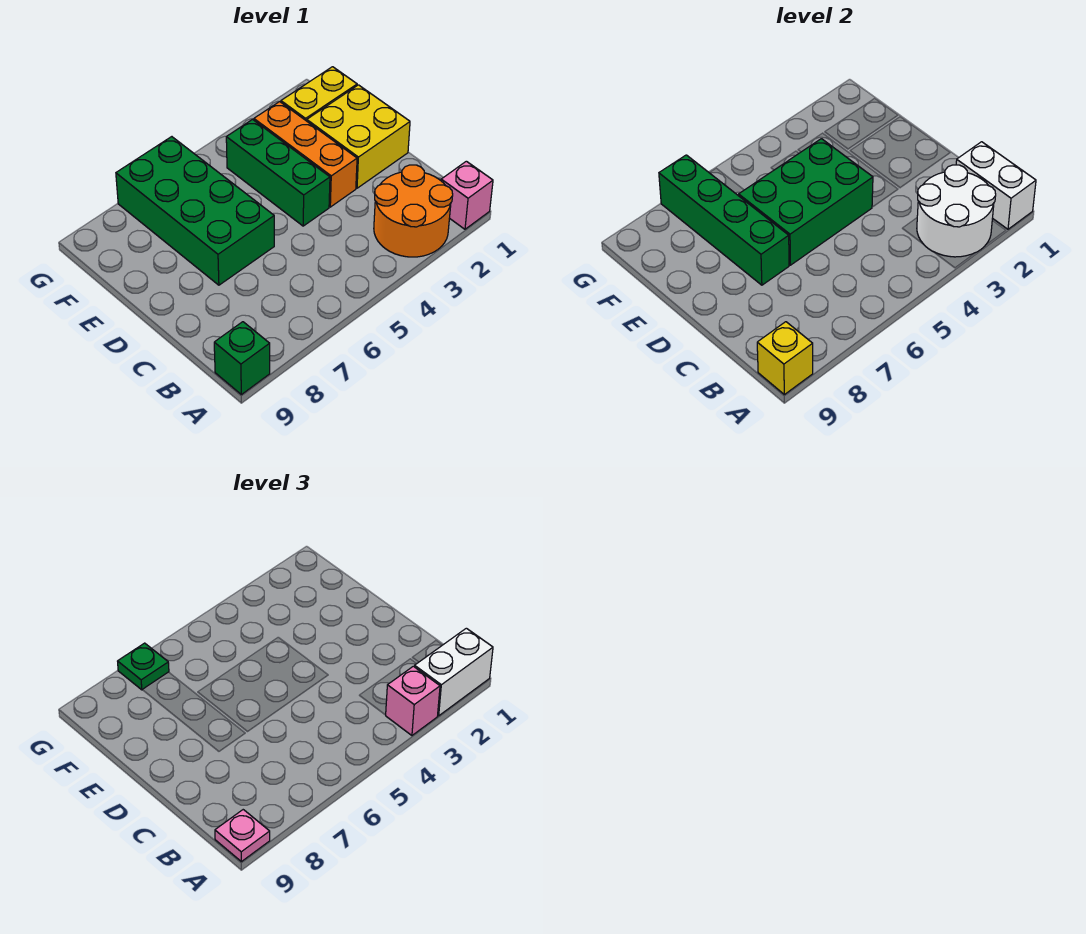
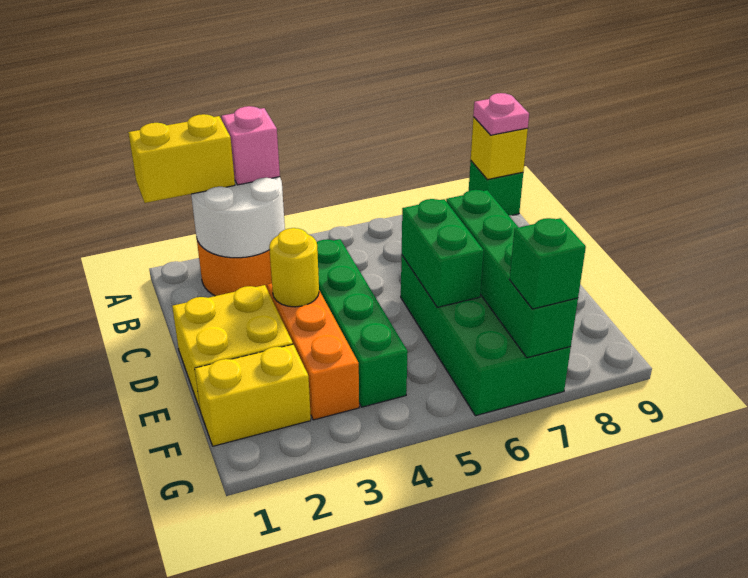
pink brick A1 level 1 -> none
white brick A1:B1 level 2 -> none
white brick A1:A2 level 3 -> yellow brick A1:A2 level 3
none -> yellow round brick D3 level 2
green brick D4:F4 level 1 -> green brick C4:F4 level 1
green brick D4:E6 level 2 -> green brick D6:E6 level 2
green plate G7 level 3 -> green brick G7 level 3

